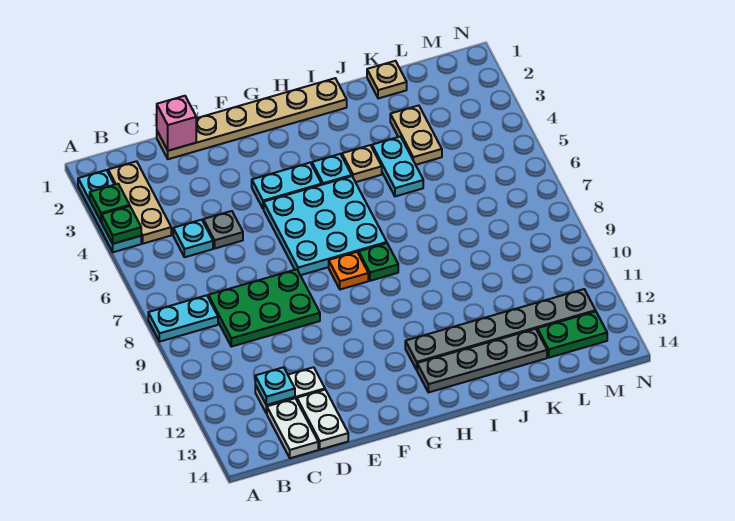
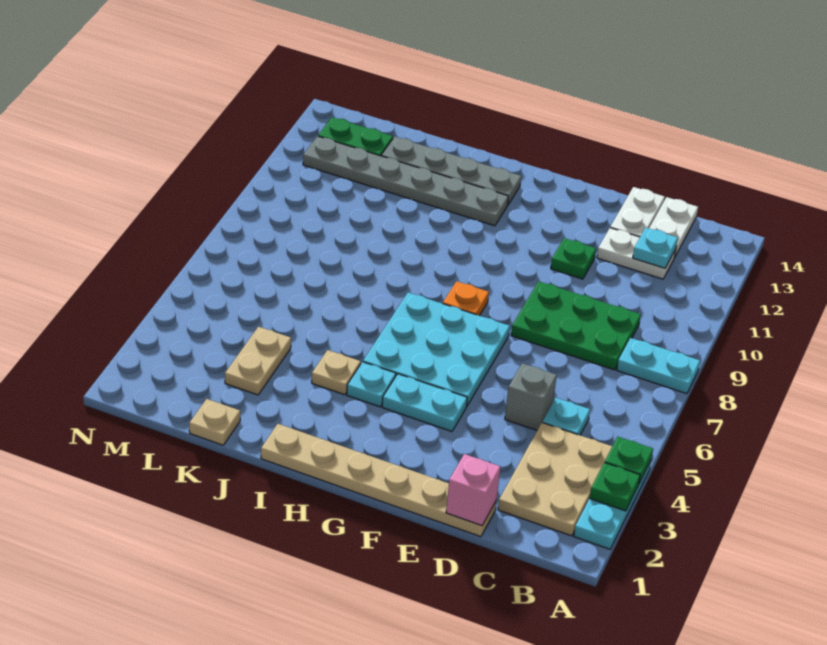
tan plate B2:B4 level 1 -> tan plate B2:C4 level 1
grey plate D5 level 1 -> grey brick D5 level 1
green plate H8 level 1 -> green plate E11 level 1
cyan plate J4:J5 level 1 -> none

